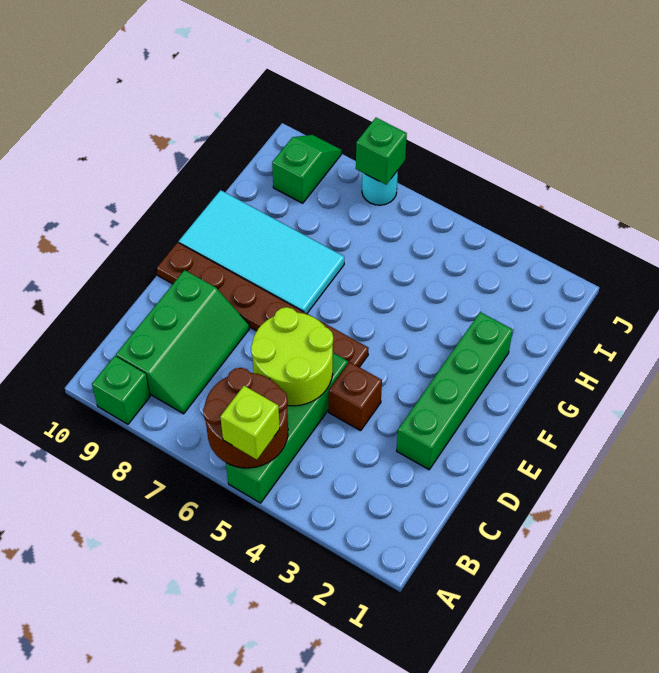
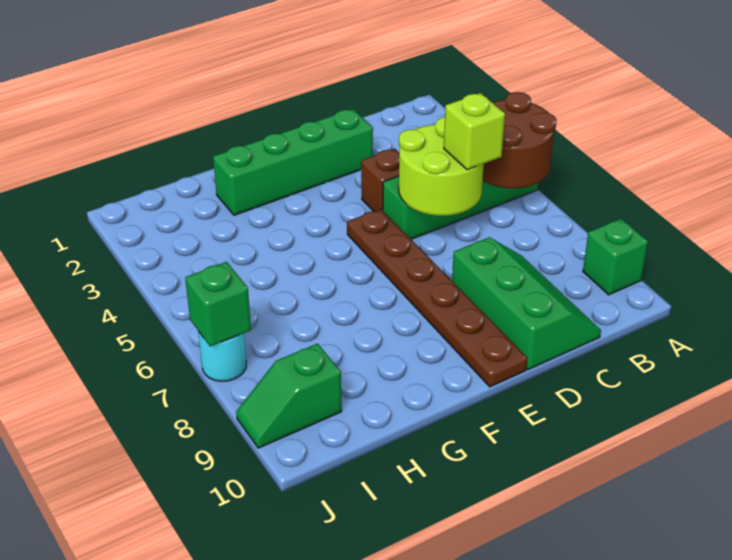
lime brick A5 level 3 -> lime brick C6 level 3
green slope B8:D9 level 1 top 9 -> green slope C8:D10 level 1 top D
cyan tile F7:G10 level 1 -> none

